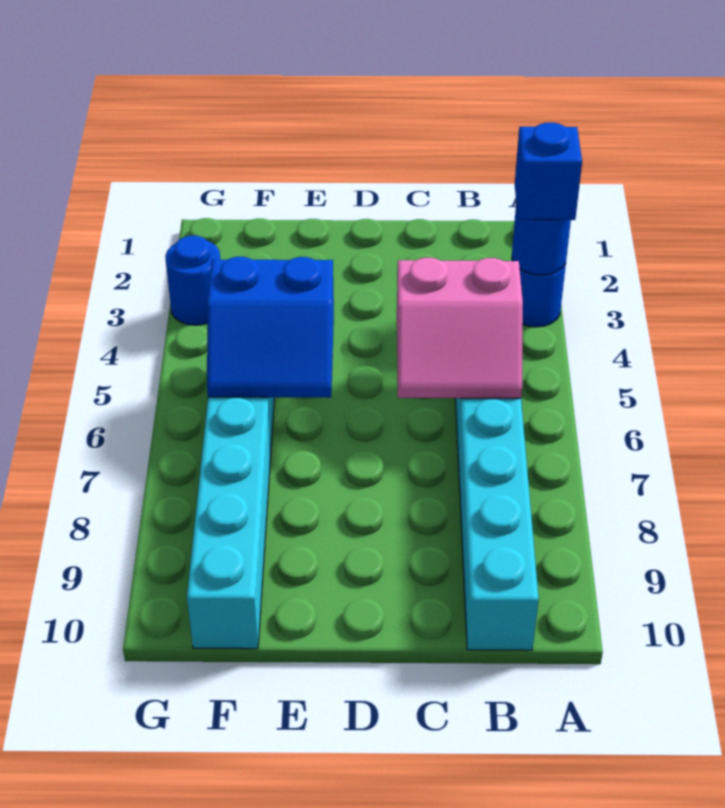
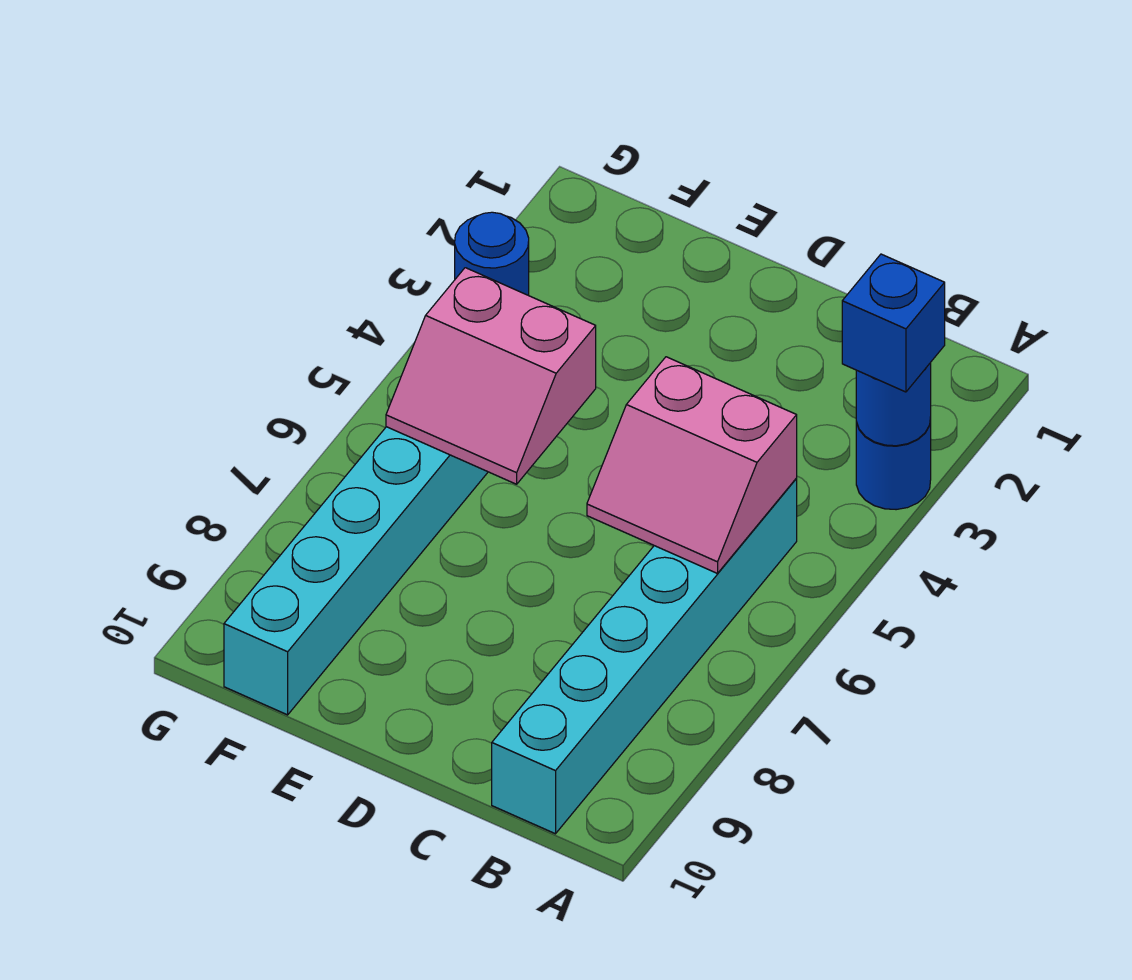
blue slope E5:F6 level 2 top 5 -> pink slope E5:F6 level 2 top 5

